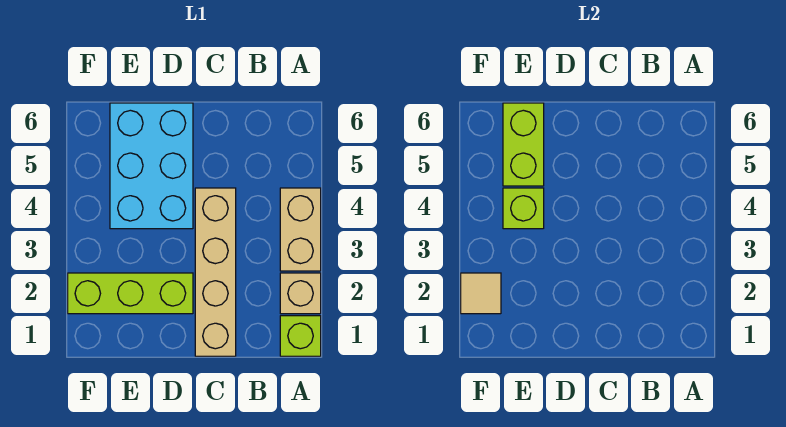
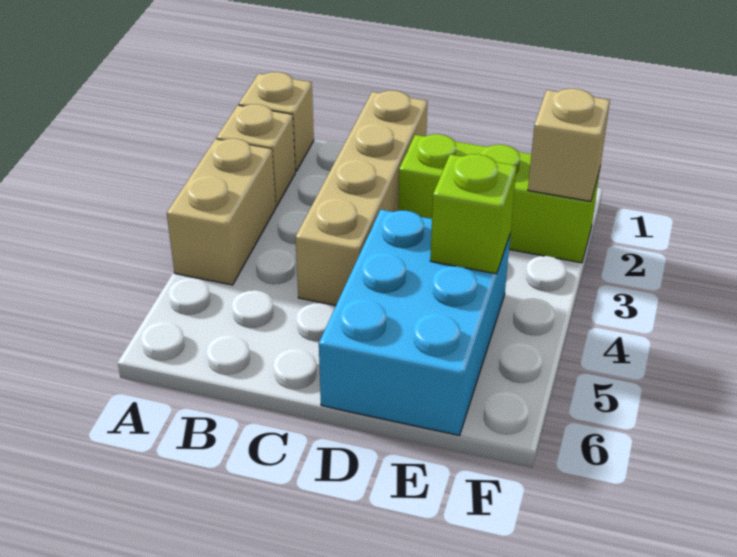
lime brick A1 level 1 -> tan brick A1 level 1
lime brick E5:E6 level 2 -> none
tan tile F2 level 2 -> tan brick F2 level 2

